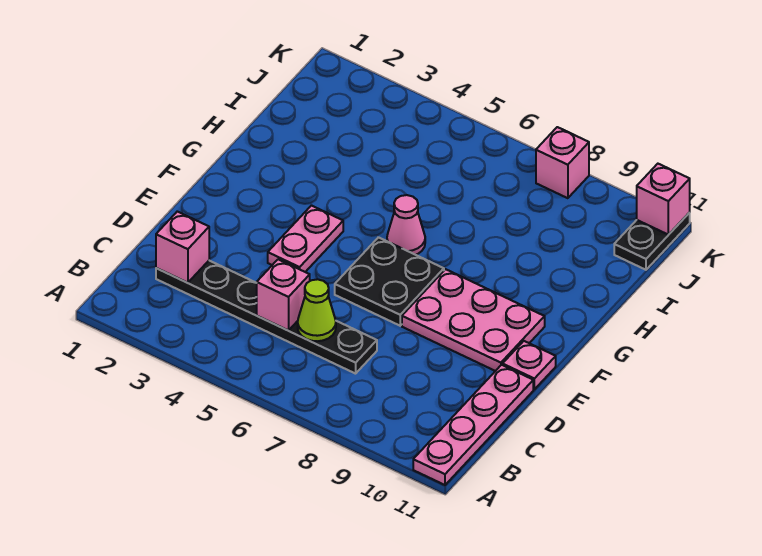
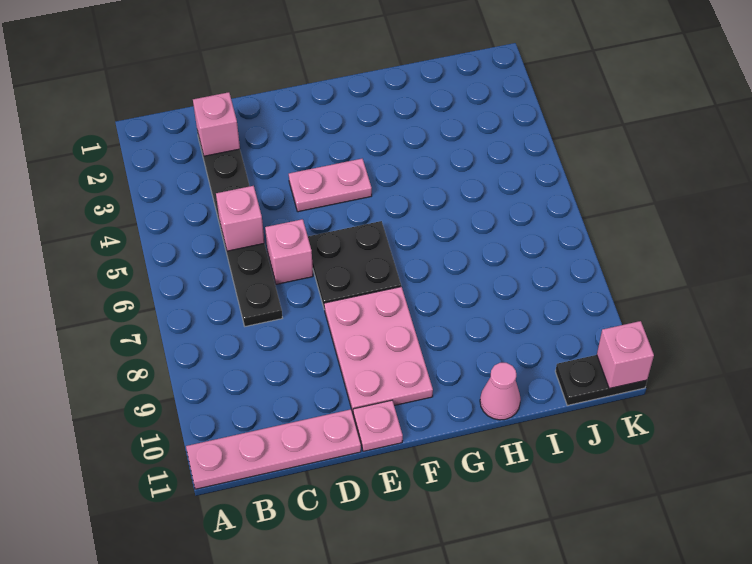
lime cone C6 level 2 -> none
pink cone G6 level 1 -> pink cone H11 level 1
pink brick K8 level 1 -> pink brick D6 level 1

